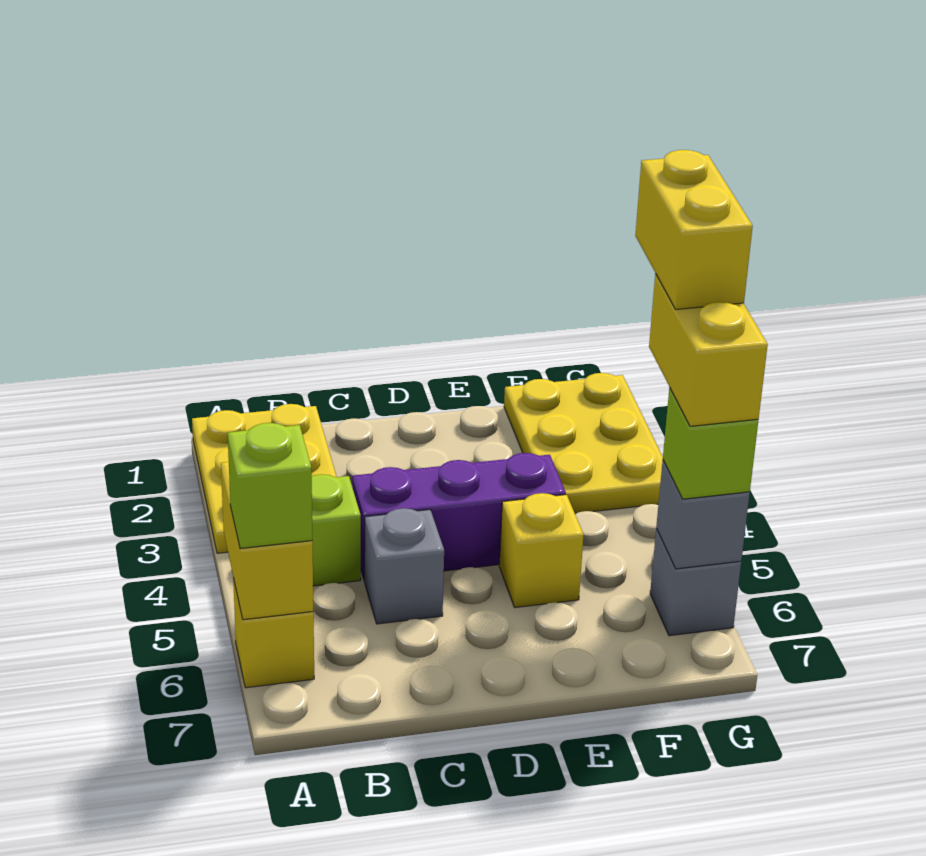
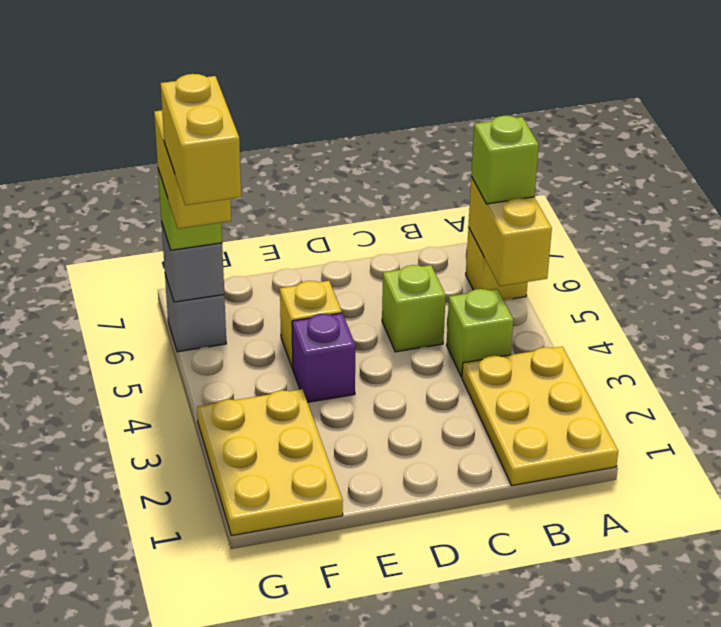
purple brick C4:E4 level 1 -> purple brick E4 level 1
grey brick C5 level 1 -> lime brick C5 level 1

